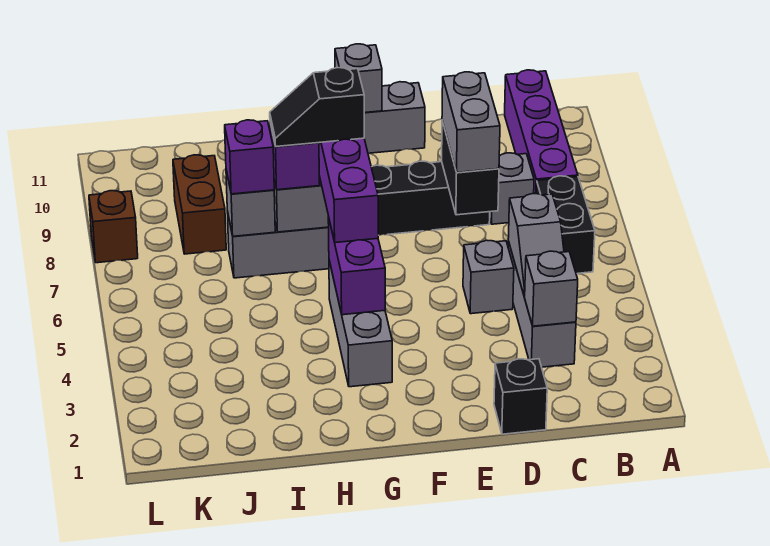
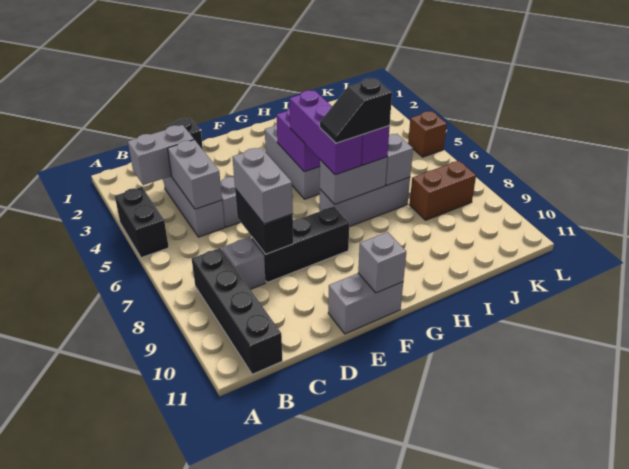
black brick B6:B7 level 1 -> black brick A4:A5 level 1
purple brick B8:B11 level 1 -> black brick B8:B11 level 1
grey brick C3 level 2 -> grey brick B3:C3 level 2
grey slope C4:C5 level 2 top 5 -> grey brick C4:C5 level 2
black slope G7:H7 level 4 top G -> black slope G7:H7 level 4 top H
purple brick I7 level 3 -> none
brown brick J8:J9 level 1 -> brown brick J8:K8 level 1
brown brick L8 level 1 -> brown brick L5 level 1

